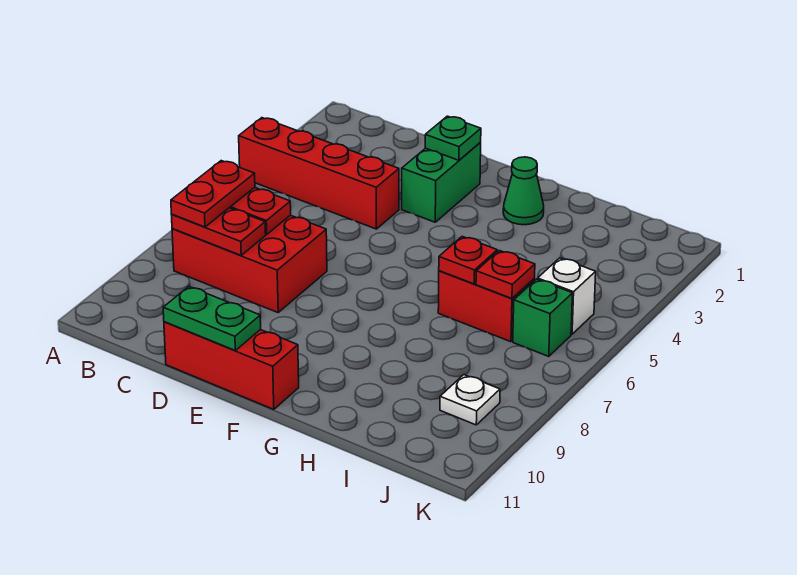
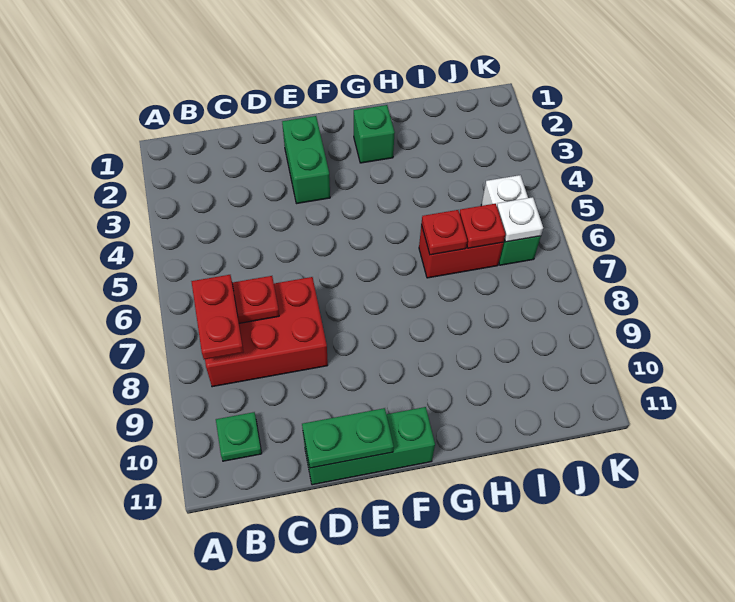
red brick A4:D4 level 1 -> none
red plate B8:C8 level 2 -> none
red brick D11:F11 level 1 -> green brick D11:F11 level 1
green plate E2 level 2 -> green plate B10 level 1
green cone G2 level 1 -> green brick G2 level 1
white plate J9 level 1 -> white plate J6 level 2

